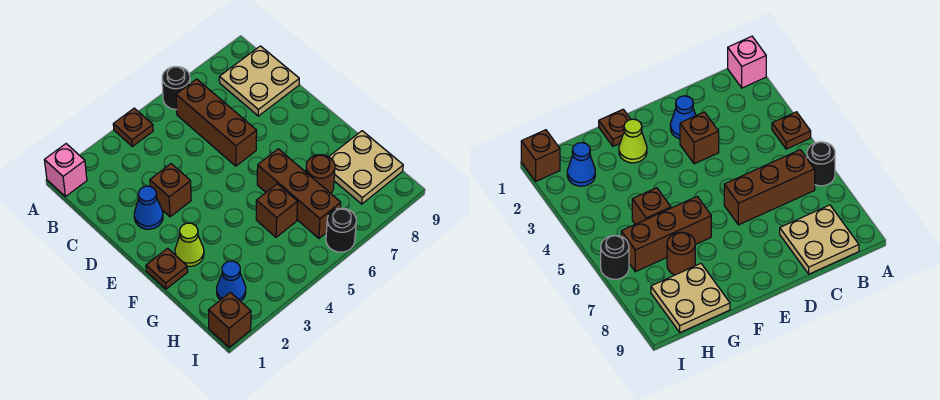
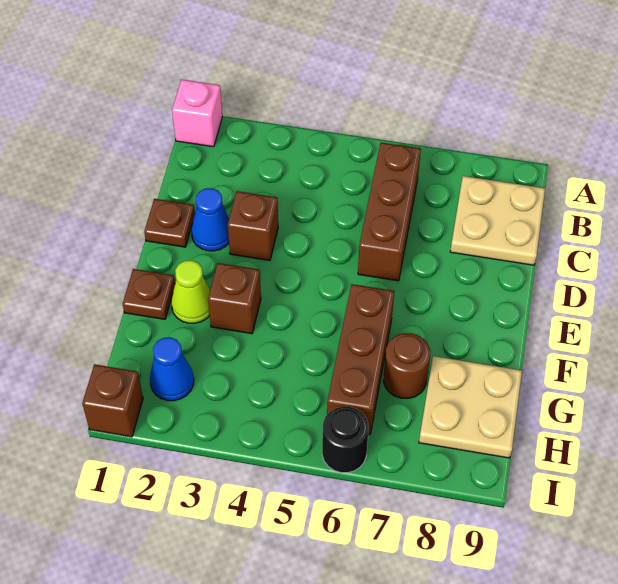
brown plate A4 level 1 -> brown plate D1 level 1
black round brick A6 level 1 -> none
brown brick G5 level 1 -> brown brick F3 level 1

